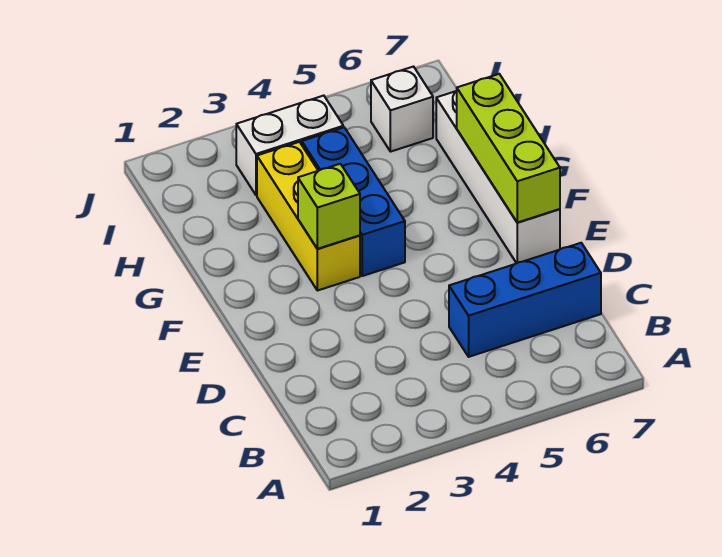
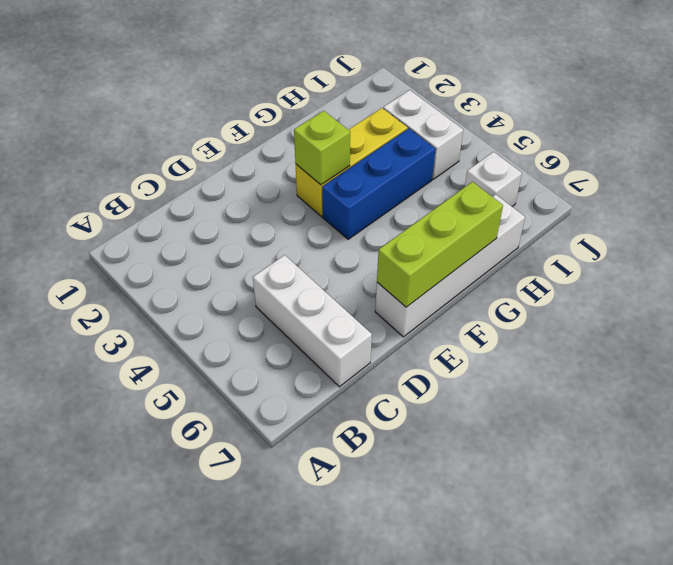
blue brick C5:C7 level 1 -> white brick C5:C7 level 1

